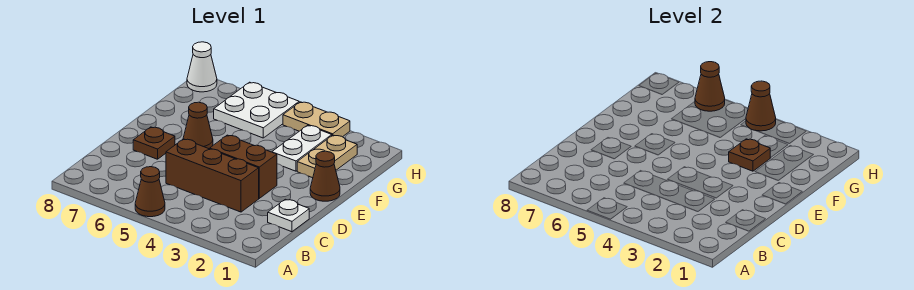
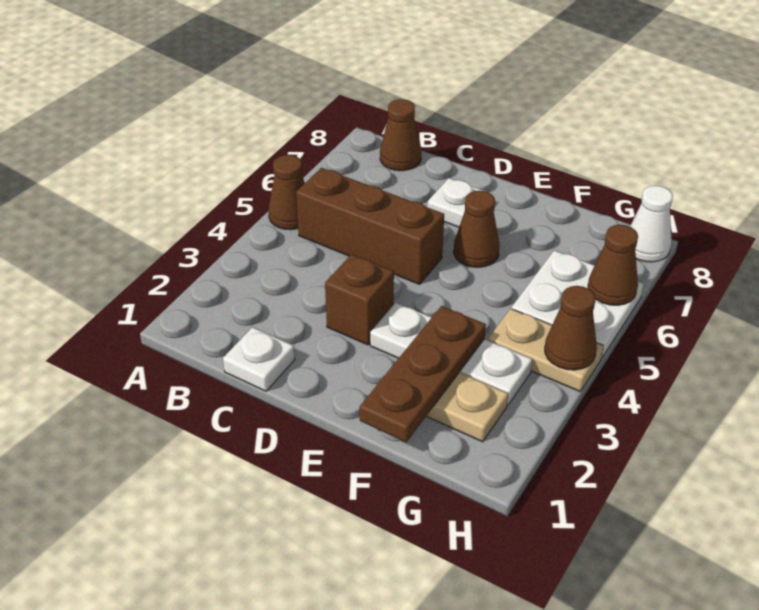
brown brick C3:C5 level 1 -> brown brick B5:D5 level 1
brown brick D3:D4 level 1 -> brown brick D3 level 1
brown plate D7 level 1 -> white plate D7 level 1
brown cone E1 level 1 -> brown cone B8 level 1
white plate F3:G3 level 1 -> white plate E3:G3 level 1
brown plate F3 level 2 -> brown plate F1:F3 level 2
tan plate H3:H4 level 1 -> tan plate G4:H4 level 1

